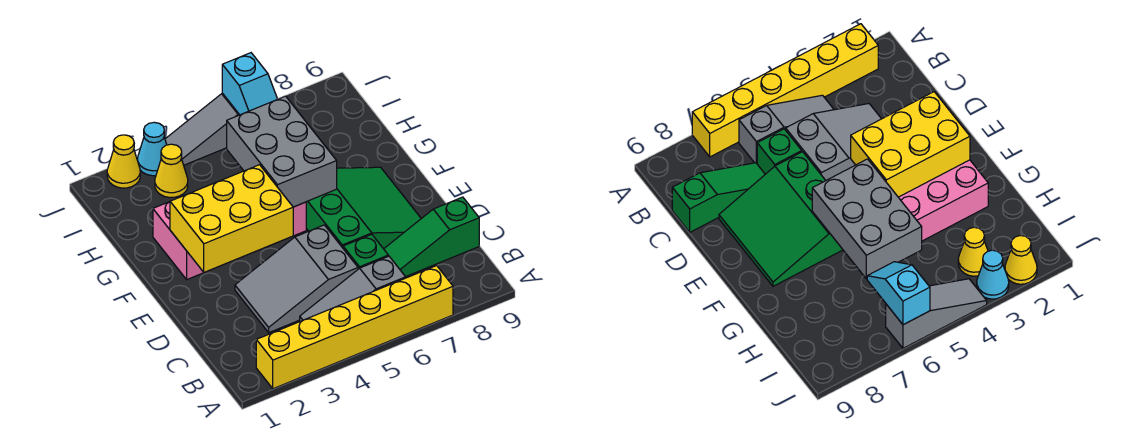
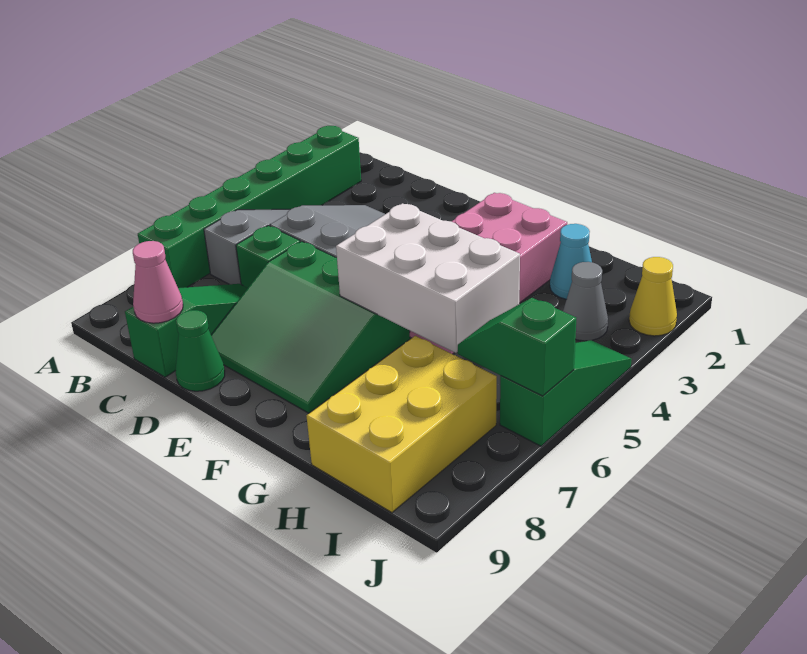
yellow brick A2:A7 level 1 -> green brick A2:A7 level 1
none -> pink cone C9 level 2
none -> green cone D9 level 1
yellow brick E2:F4 level 2 -> yellow brick H7:I9 level 1
grey brick F5:H6 level 2 -> white brick F5:H6 level 2
yellow cone I3 level 1 -> grey cone I3 level 1
cyan slope I6:J6 level 2 top J -> green slope I6:J6 level 2 top J
cyan cone J3 level 1 -> cyan cone H2 level 1
grey slope J4:J6 level 1 top 6 -> green slope J4:J6 level 1 top 6

